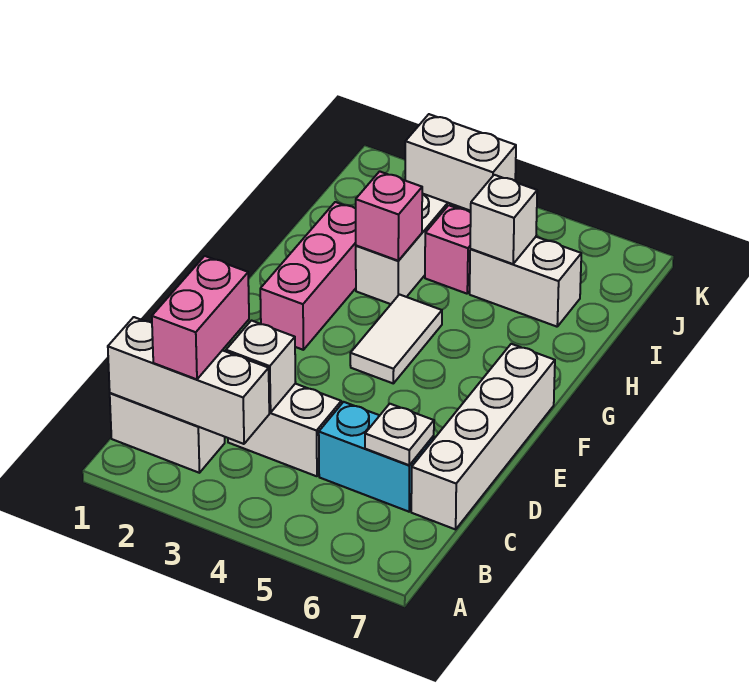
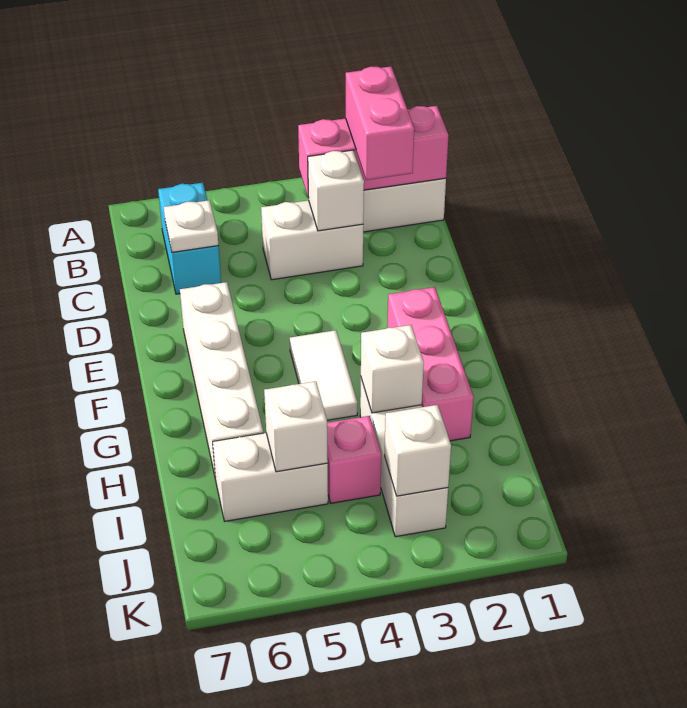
white brick B1:B3 level 2 -> pink brick B1:B3 level 2
cyan brick C5:C6 level 1 -> cyan brick B6:C6 level 1
white brick C7:F7 level 1 -> white brick E6:H6 level 1
pink brick H3 level 2 -> white brick H3 level 2
white brick J3:J4 level 2 -> white brick J3 level 2

